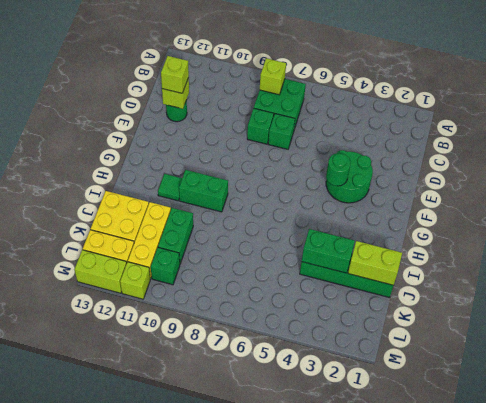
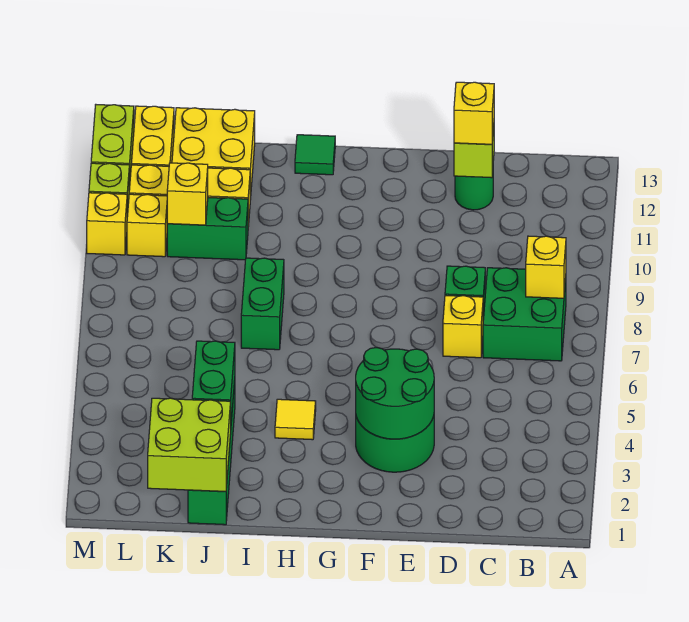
lime brick B8 level 2 -> yellow brick B8 level 2
green brick D7 level 1 -> yellow brick D7 level 1
lime brick D12 level 3 -> yellow brick D12 level 3
green round brick F4 level 2 -> green round brick E3:F4 level 2
none -> yellow tile H4 level 1
green brick H9:H10 level 1 -> green brick I7:I8 level 1
green tile H11 level 1 -> green tile H13 level 1
lime brick J1:J2 level 2 -> lime brick J1:K2 level 2
none -> yellow brick K10 level 2
green brick L10 level 1 -> yellow brick L10 level 1
none -> yellow brick M10 level 1

